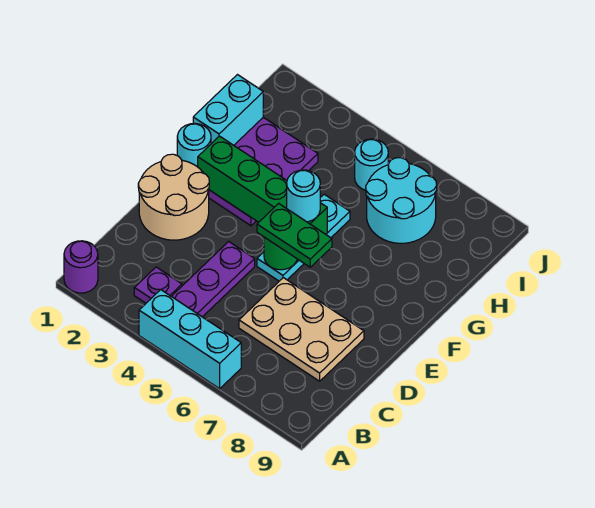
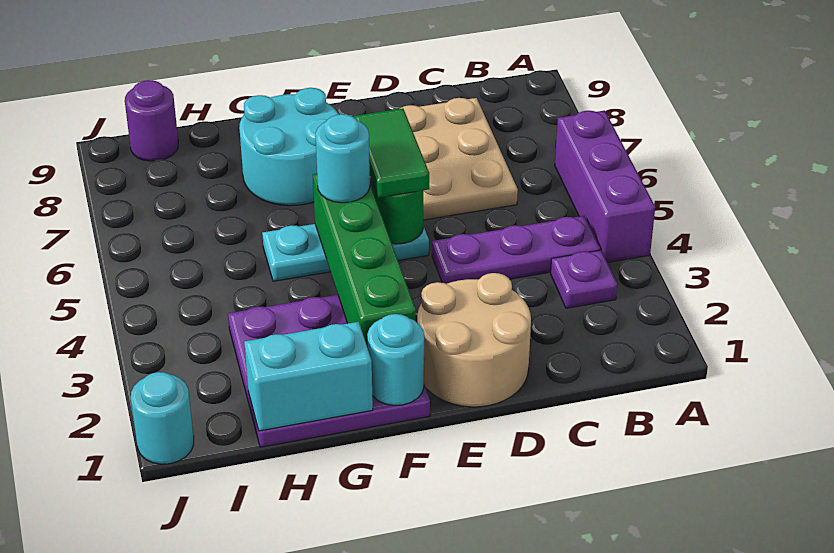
purple round brick A1 level 1 -> purple round brick I9 level 1
cyan brick A4:A6 level 1 -> purple brick A4:A6 level 1
green plate E5:E6 level 3 -> green tile E5:E6 level 3
cyan round brick H6:I7 level 1 -> cyan round brick F7:G8 level 1
cyan round brick I5 level 1 -> cyan round brick J1 level 1

